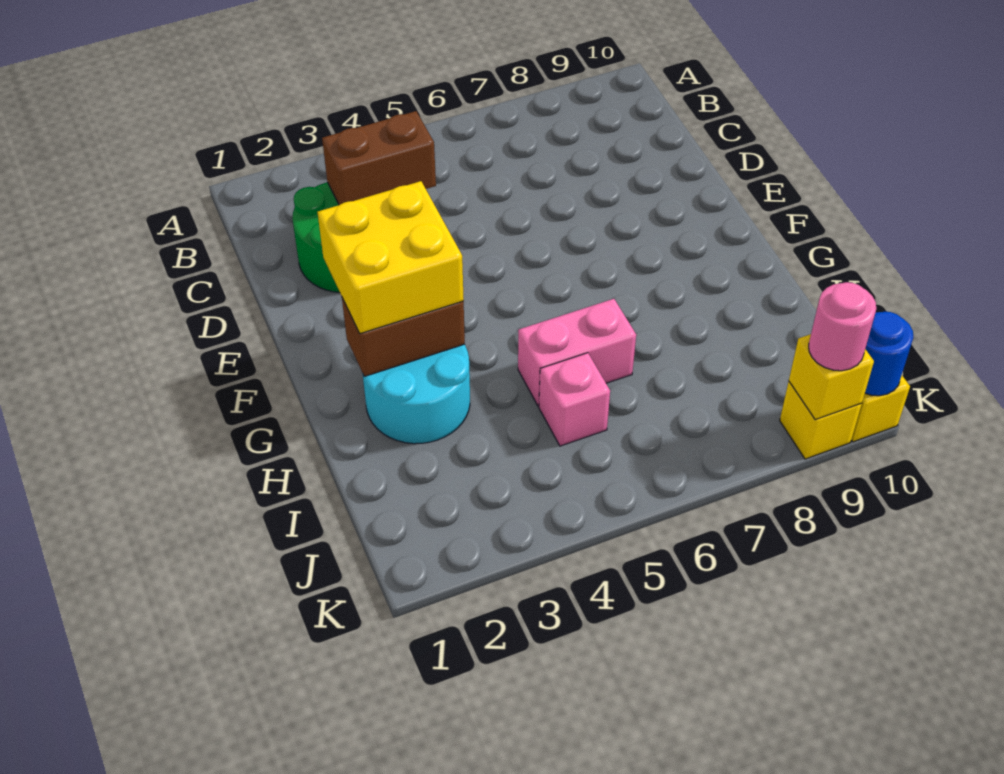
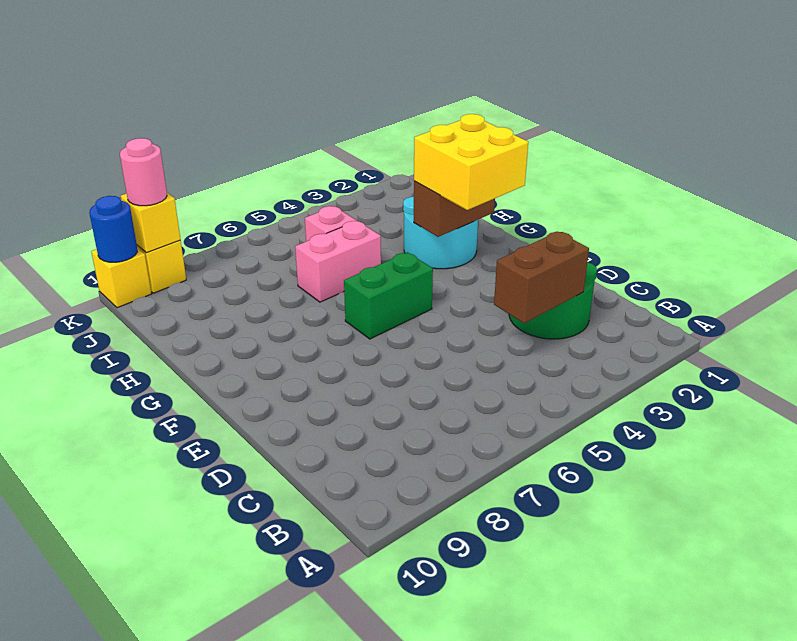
none -> green brick F5:F6 level 1

